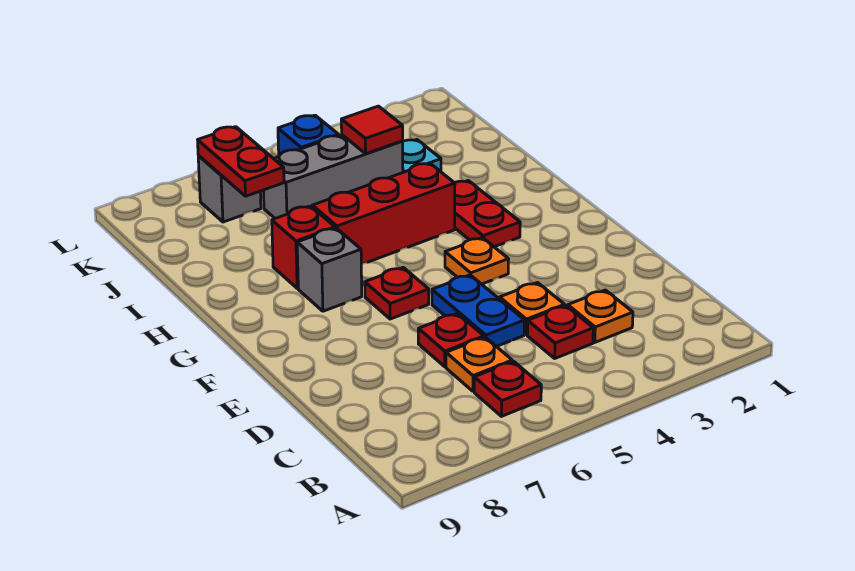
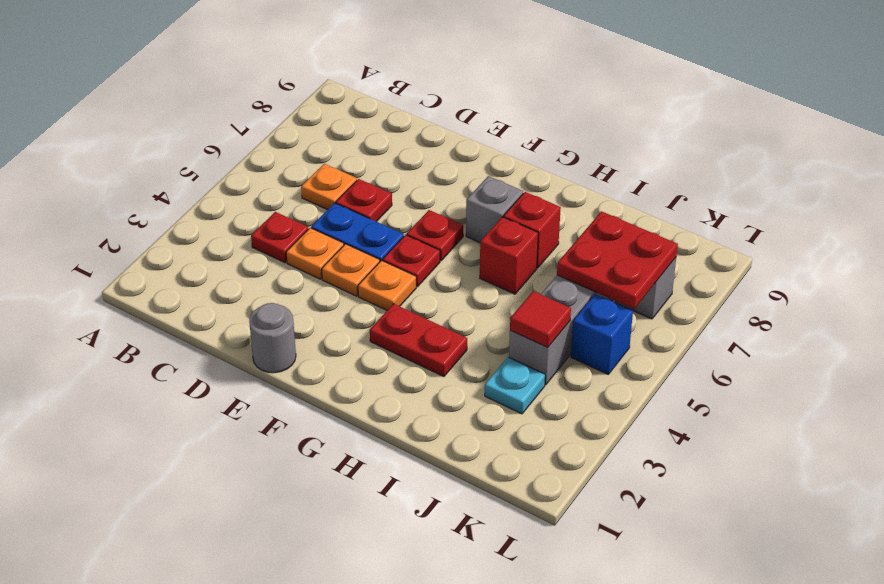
red plate B6 level 1 -> red plate F5 level 1
orange plate C3 level 1 -> orange plate E4 level 1
none -> grey round brick E1 level 1
red brick H4:H6 level 1 -> red brick H6 level 1
red plate J7:K7 level 2 -> red plate J6:K7 level 2

